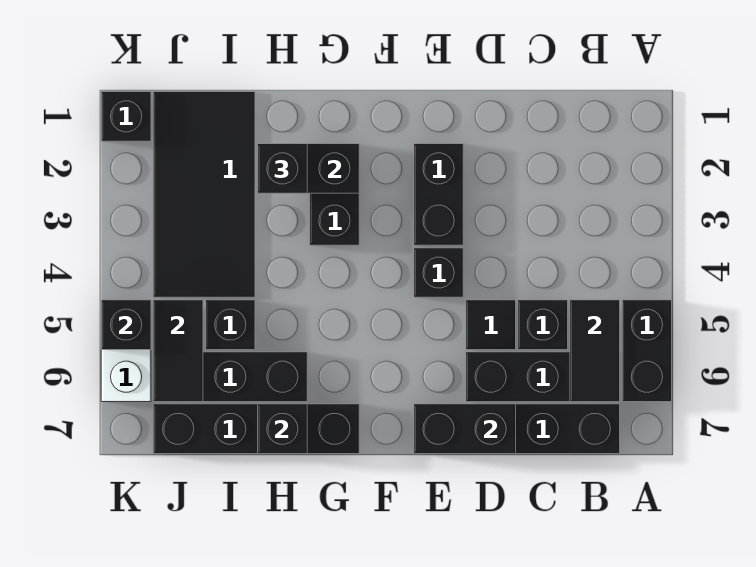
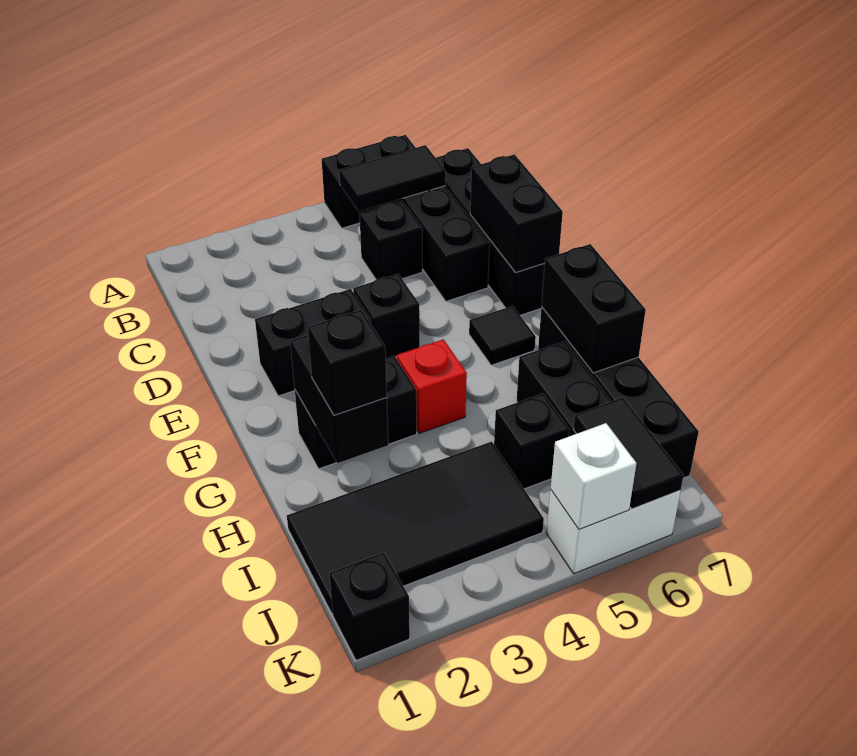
black tile D5 level 1 -> black tile F6 level 1
none -> red brick G4 level 1
black brick H7 level 2 -> black brick G7:H7 level 2
black tile J5:J6 level 2 -> black tile J6:K6 level 2
black brick K5 level 2 -> white brick K5 level 2

